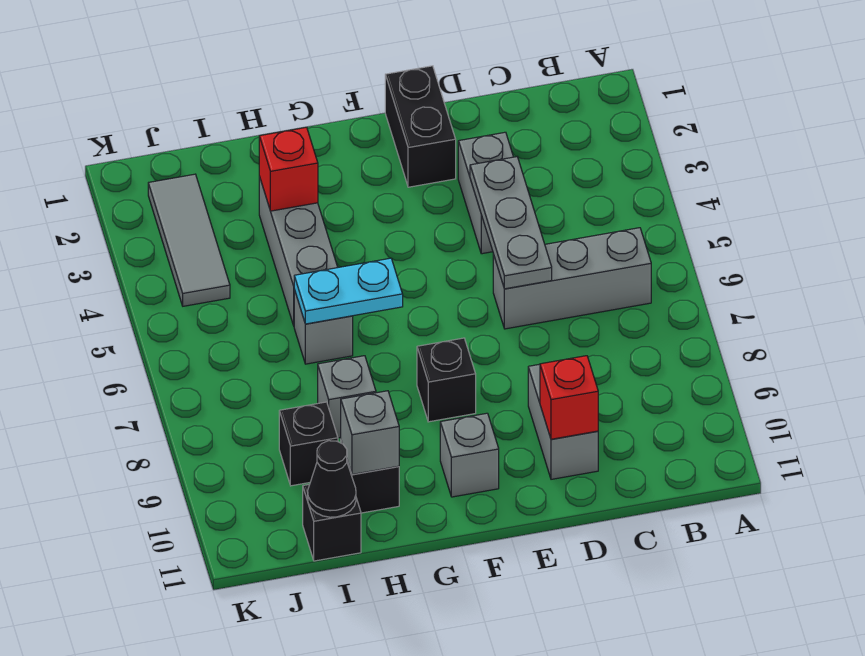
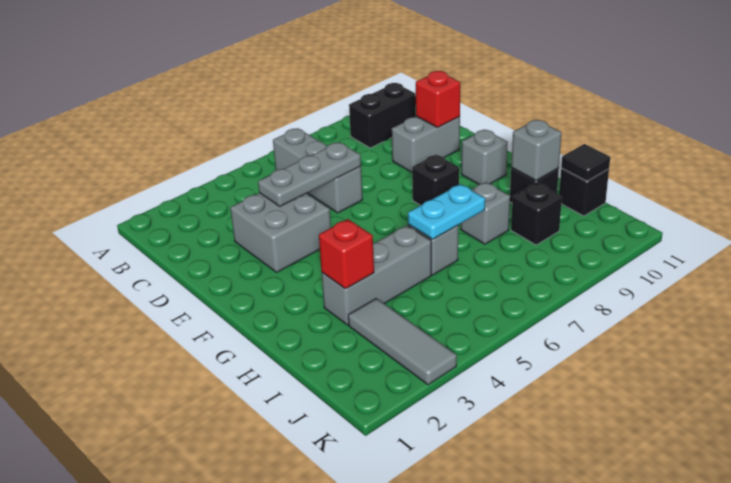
grey brick D3:D4 level 1 -> grey brick D3:E4 level 1
black brick E1:E2 level 1 -> black brick B9:B10 level 1
cyan plate G6:H6 level 2 -> cyan plate H6:H7 level 2
black cone I11 level 2 -> black tile I11 level 2
grey tile J2:J4 level 1 -> grey tile I3:K3 level 1

